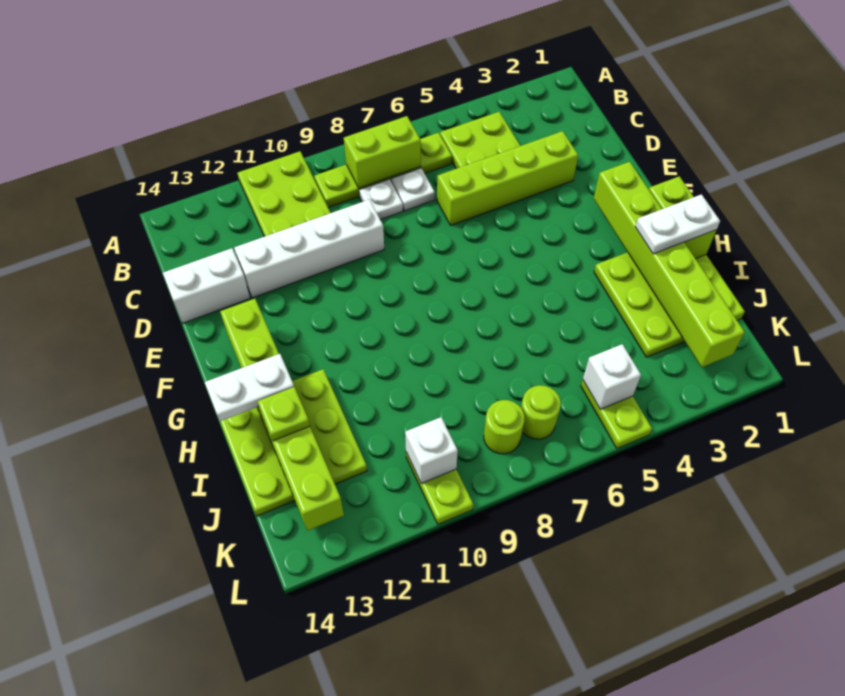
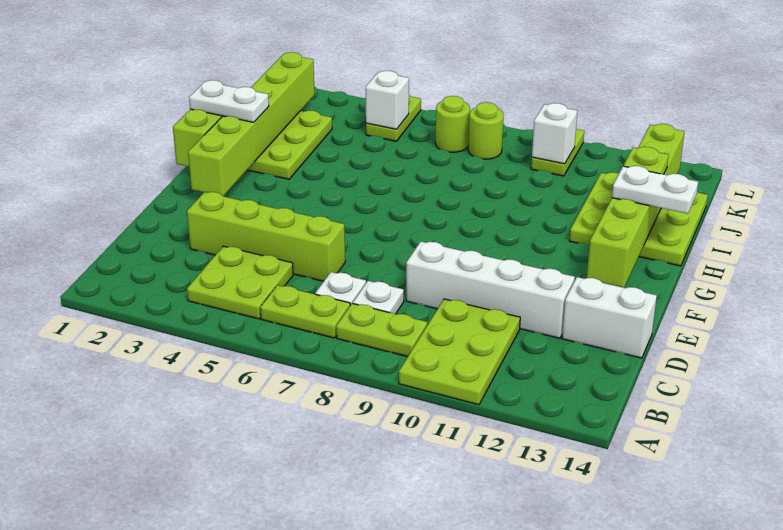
lime brick B7:B8 level 2 -> none

